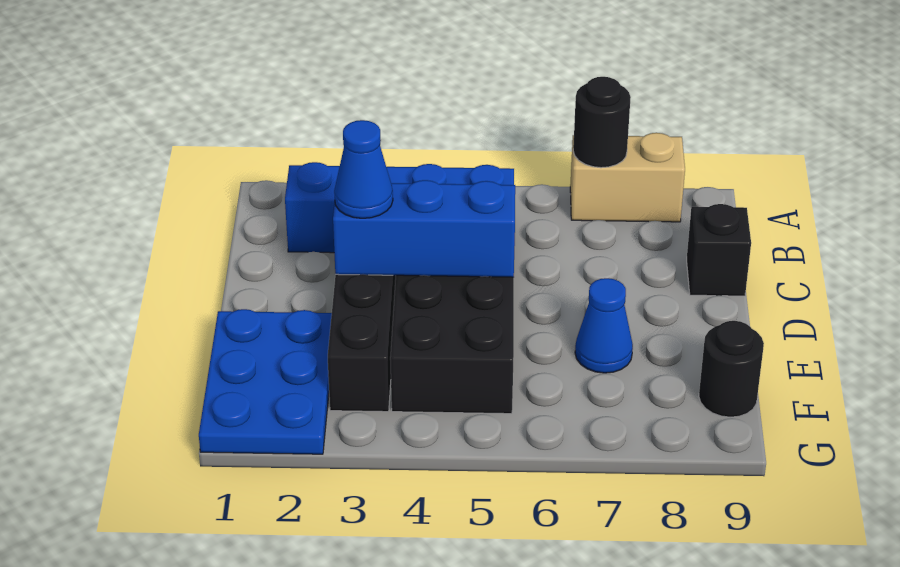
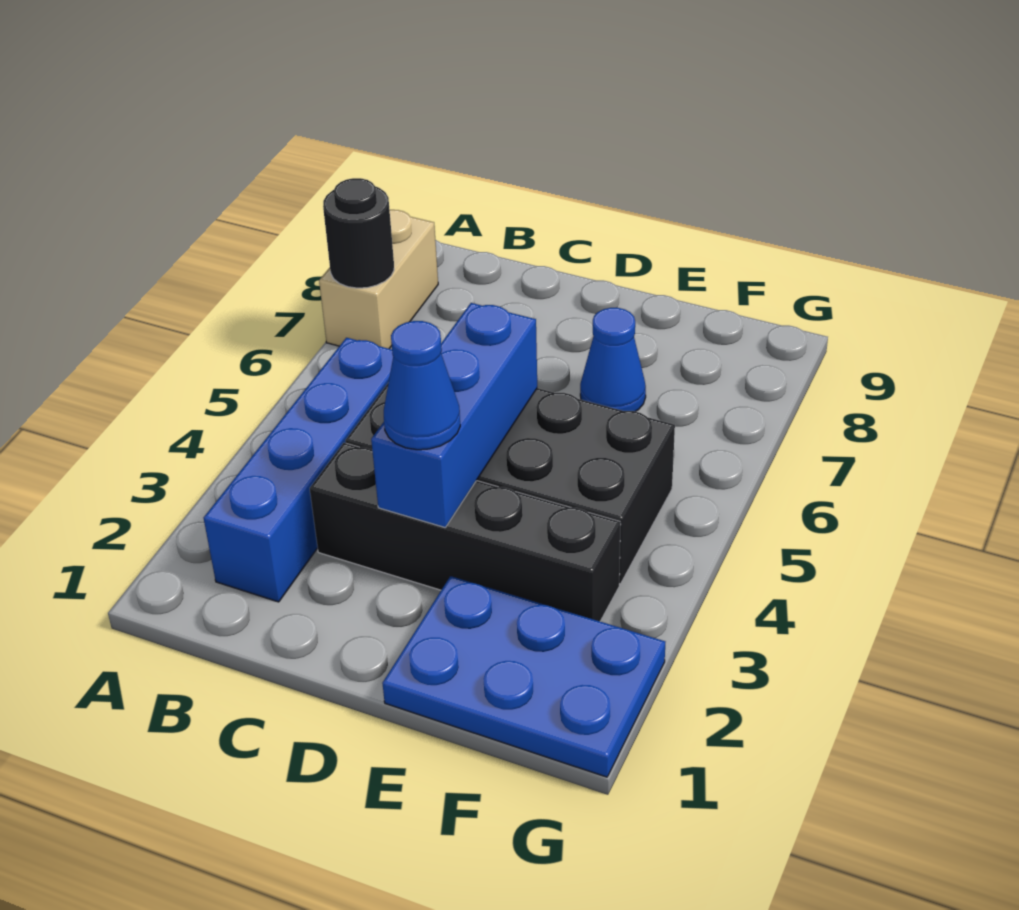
black brick C9 level 1 -> none
black round brick F9 level 1 -> none

